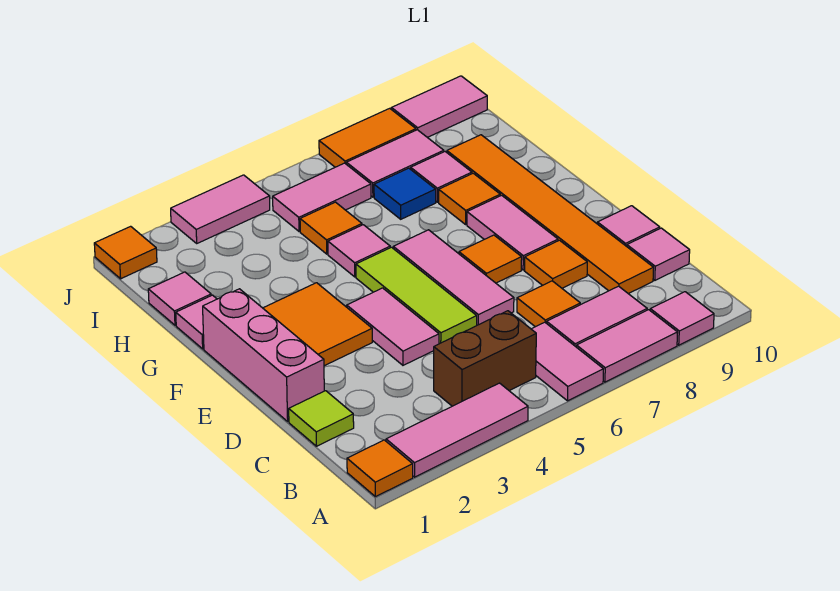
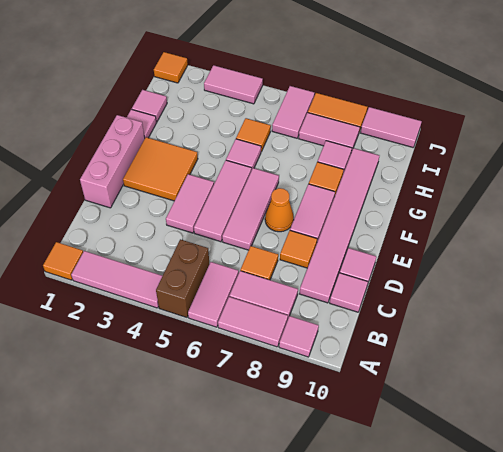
brown brick B4:B5 level 1 -> brown brick A5:B5 level 1
lime tile C1 level 1 -> none
orange tile C9:H9 level 1 -> pink tile C9:H9 level 1
lime tile D5:F5 level 1 -> pink tile D5:F5 level 1
orange tile E7 level 1 -> orange cone E7 level 1
blue tile H7 level 1 -> none
pink tile I5:I6 level 1 -> pink tile I6:J6 level 1

